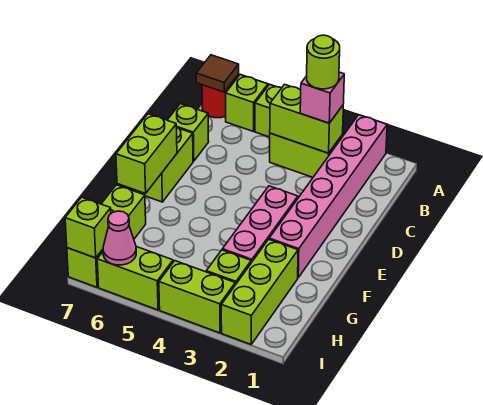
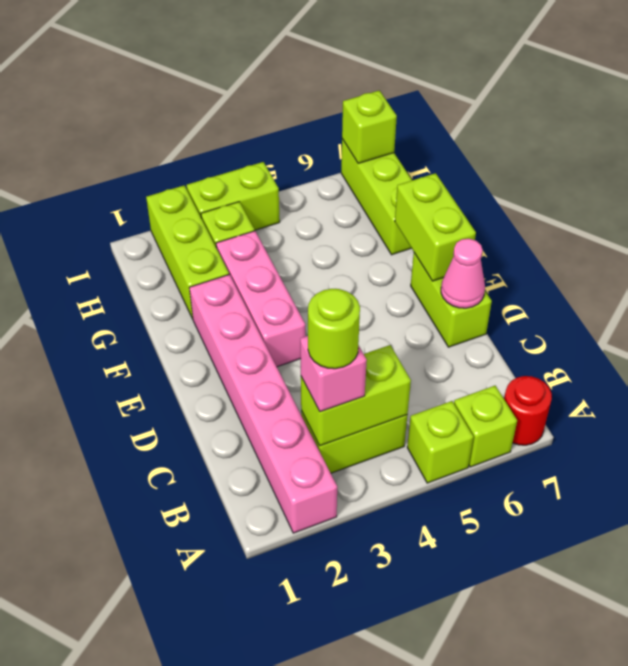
brown tile A7 level 2 -> none
lime brick C7 level 1 -> none
lime brick I5:I6 level 1 -> none
pink cone I6 level 2 -> pink cone D7 level 2

